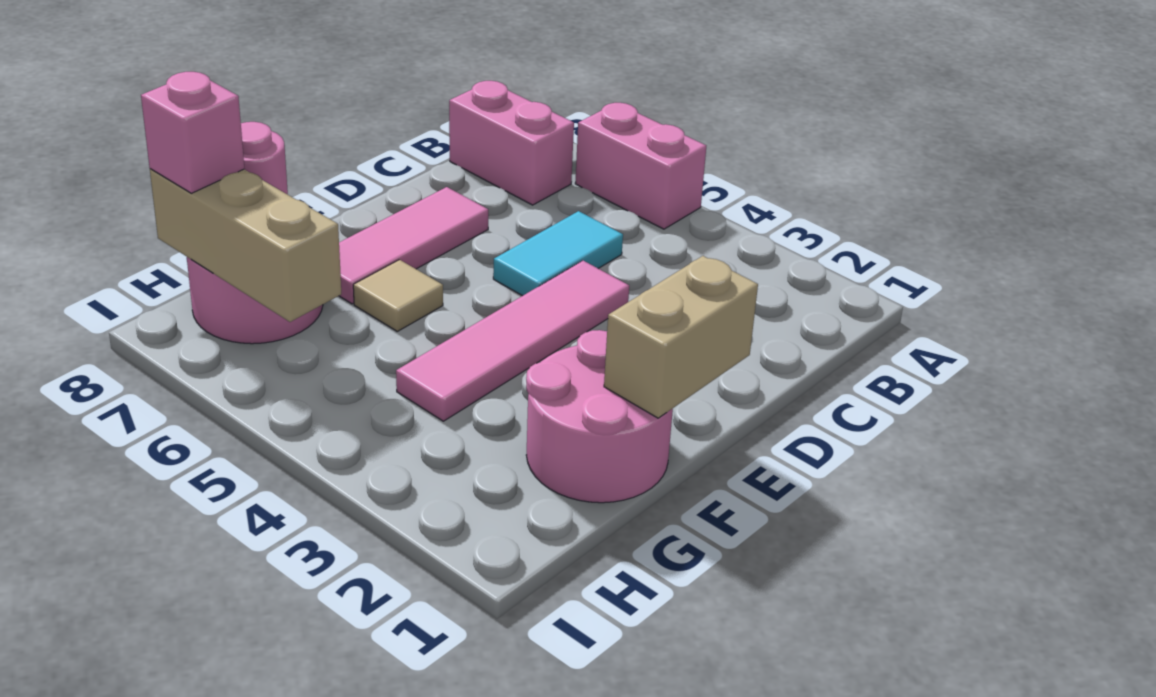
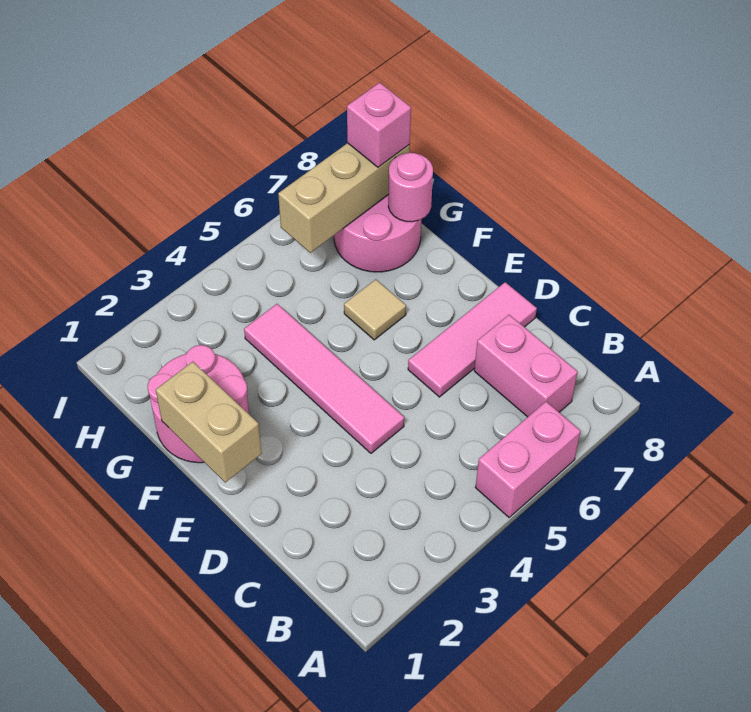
pink brick B7:B8 level 1 -> pink brick B7:C7 level 1
cyan tile C5:D5 level 1 -> none
pink tile D7:F7 level 1 -> pink tile D6:D8 level 1

